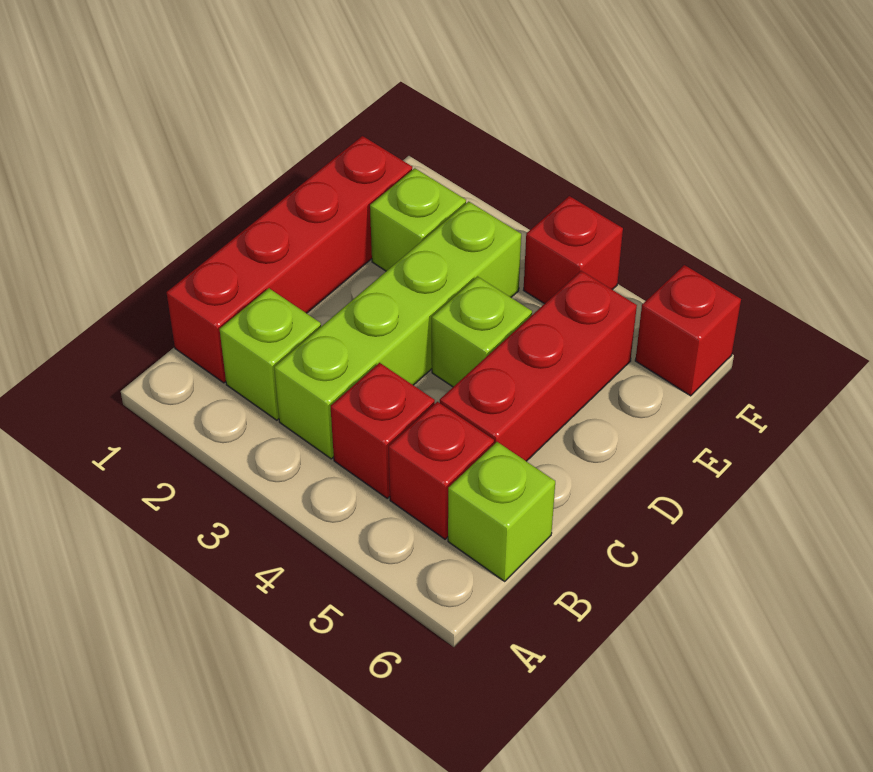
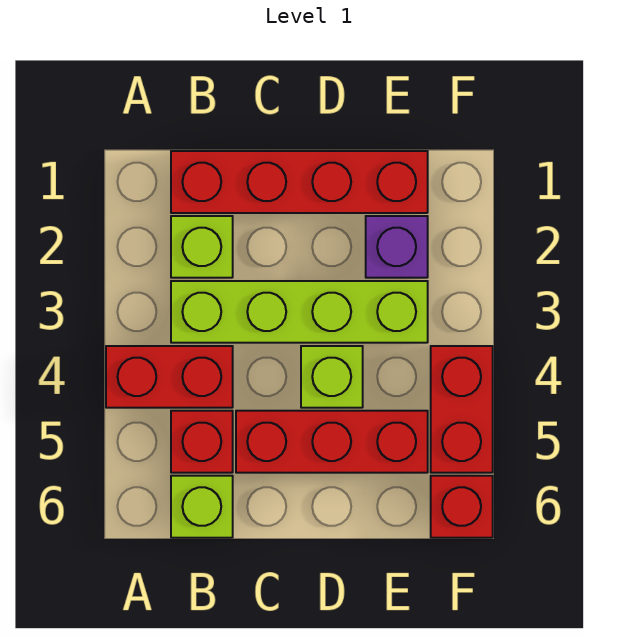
red brick B4 level 1 -> red brick A4:B4 level 1
lime brick E2 level 1 -> purple brick E2 level 1
red brick F4 level 1 -> red brick F4:F5 level 1

